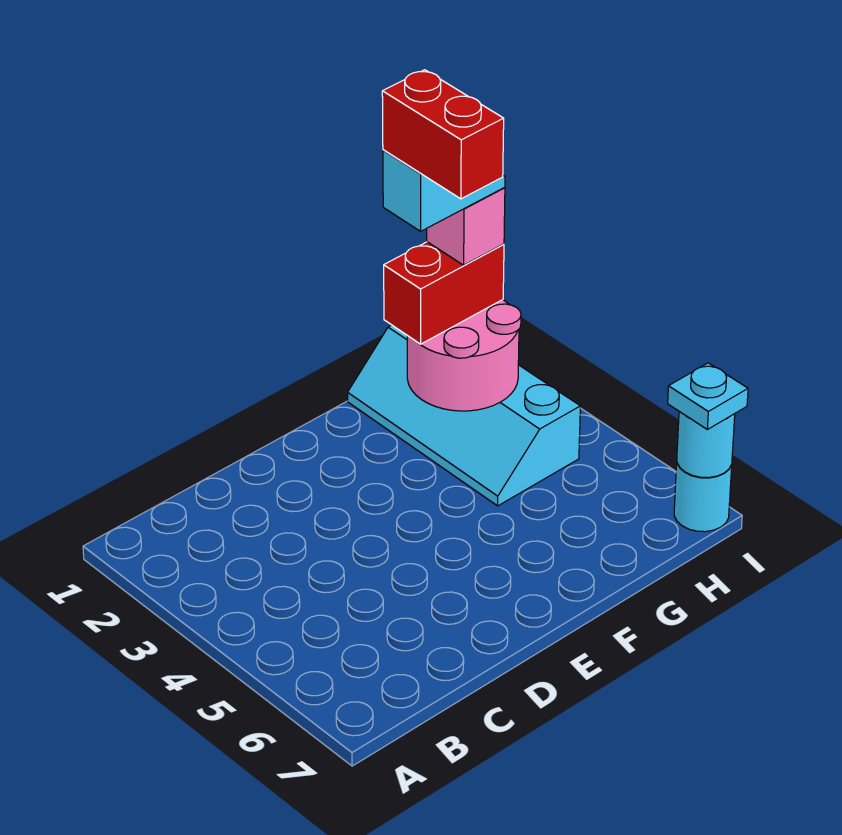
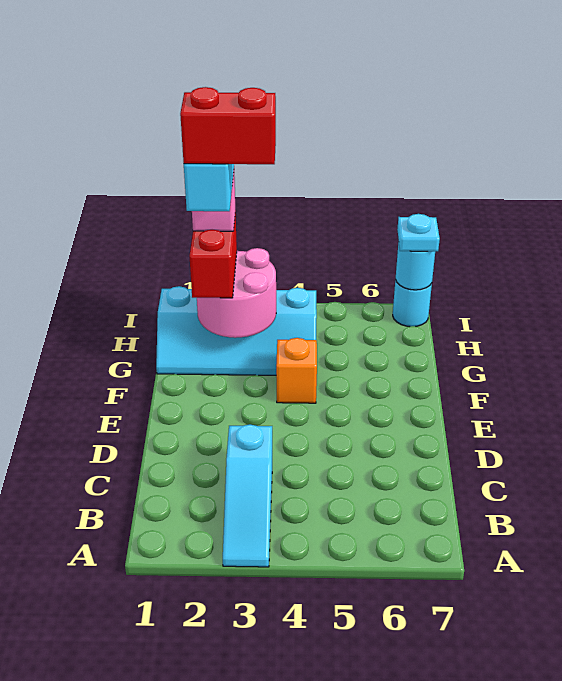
none -> cyan slope A3:C3 level 1 top C
none -> orange brick F4 level 1

